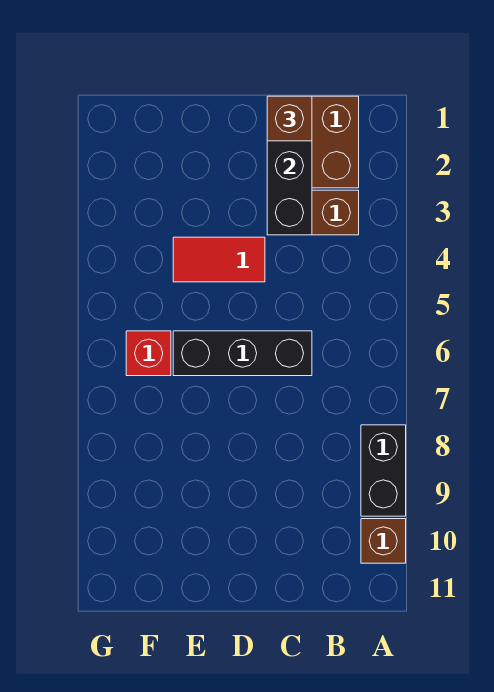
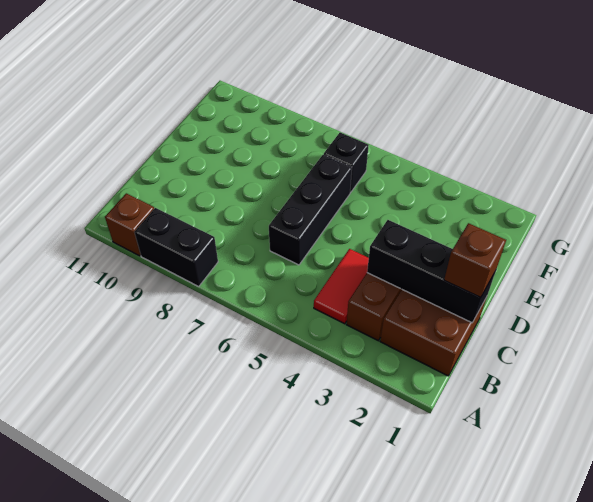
red tile D4:E4 level 1 -> red tile B4:C4 level 1
red brick F6 level 1 -> black brick F6 level 1

